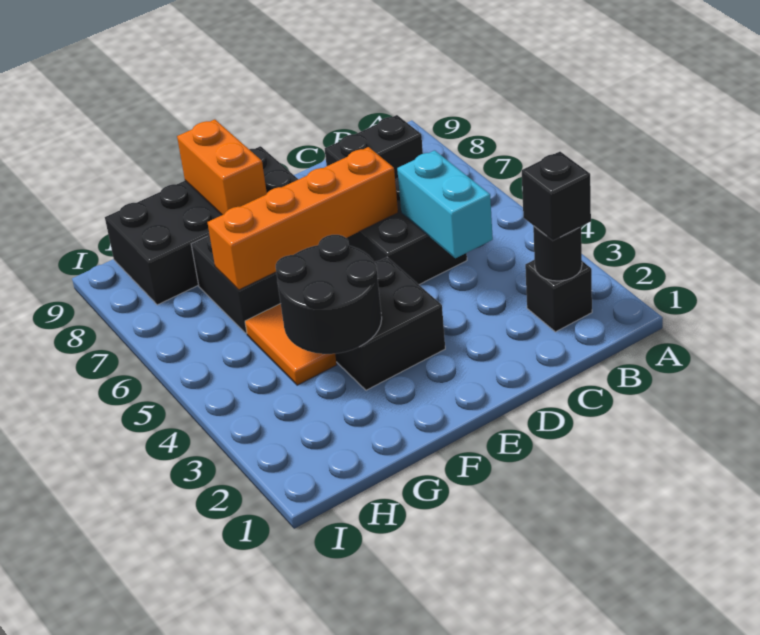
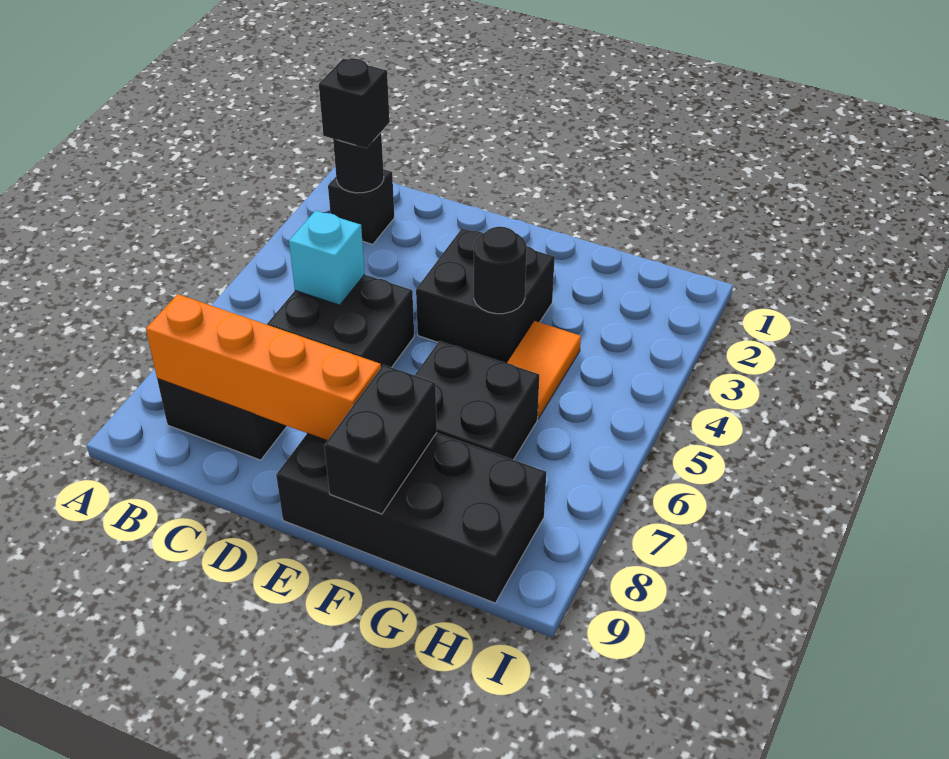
cyan brick C4:C5 level 2 -> cyan brick C5 level 2
orange brick D6:G6 level 2 -> orange brick B8:E8 level 2
black round brick F3:G4 level 2 -> black round brick F4 level 2
orange brick F8:F9 level 2 -> black brick F8:F9 level 2

